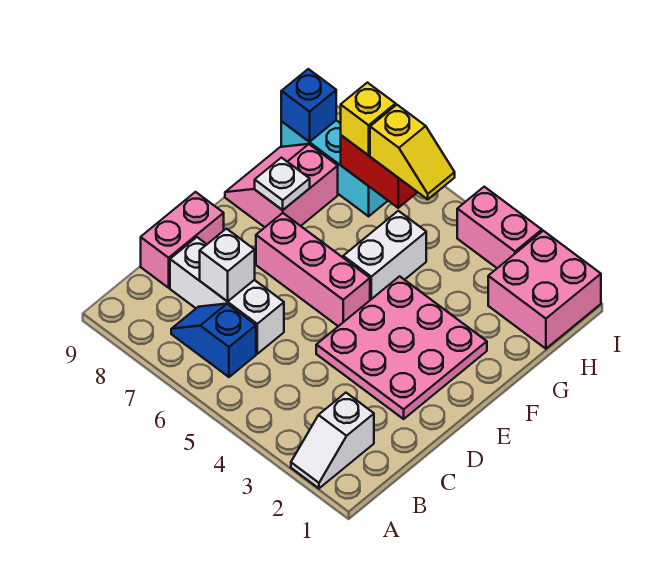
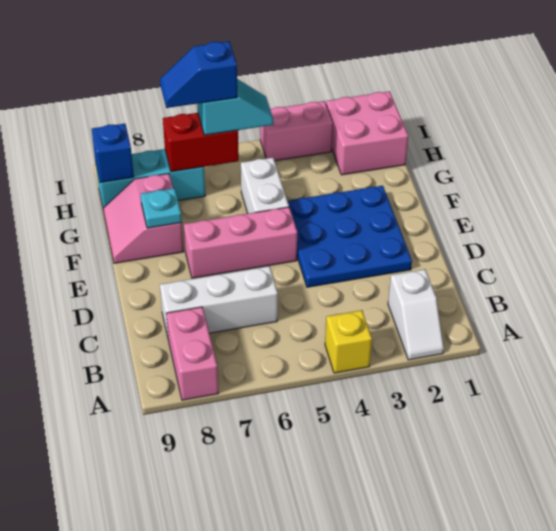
blue slope B6:B7 level 1 top 6 -> blue slope H6:H7 level 4 top 6
white brick C7 level 2 -> none
pink brick C9:D9 level 1 -> pink brick A8:B8 level 1
pink plate D2:F4 level 1 -> blue plate D2:F4 level 1
white plate F8 level 2 -> cyan plate F8 level 2
yellow slope H5:H6 level 3 top 6 -> cyan slope H5:H6 level 3 top 6
yellow brick H7 level 3 -> yellow brick A4 level 1

